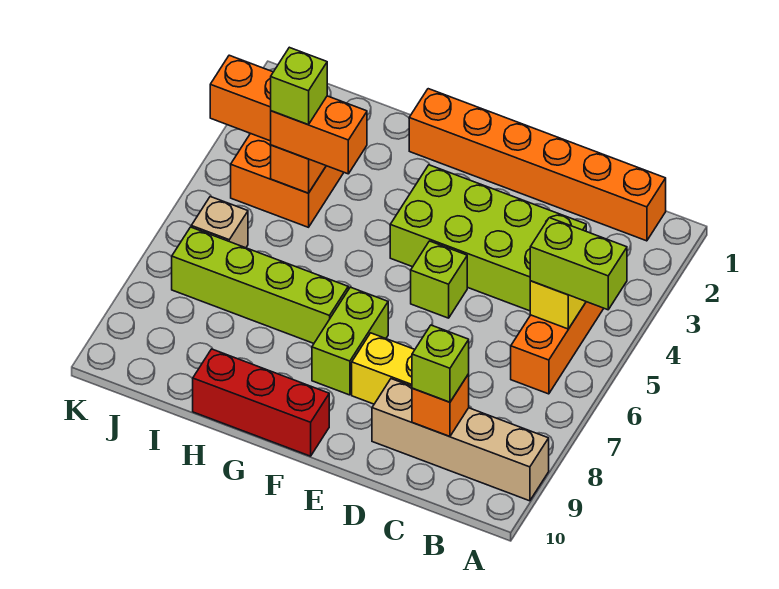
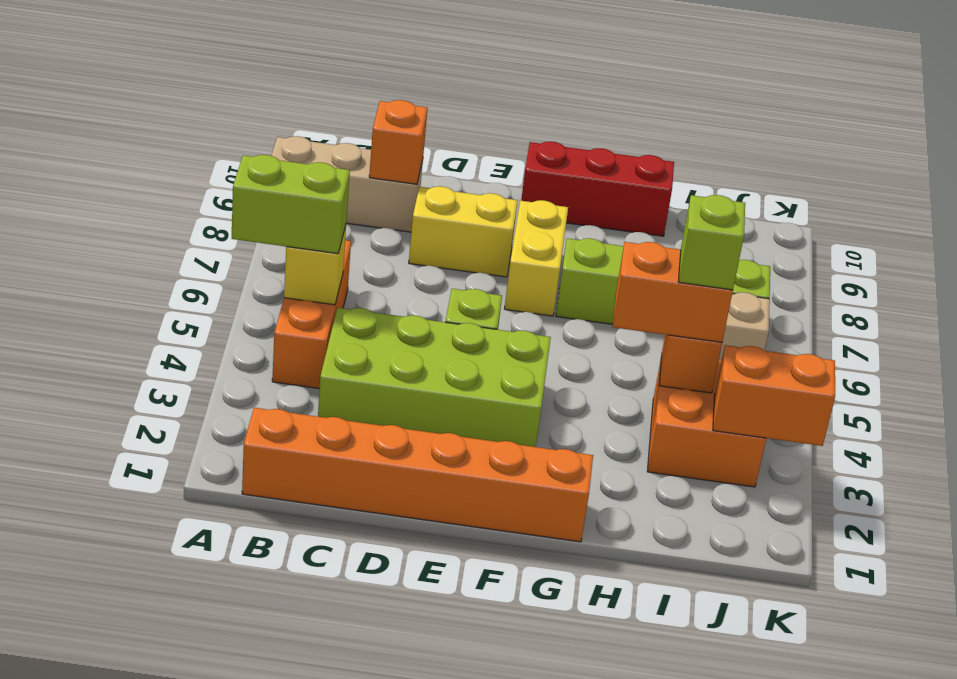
tan brick A9:D9 level 1 -> tan brick A9:C9 level 1
lime brick C9 level 3 -> none
lime brick F7:F8 level 1 -> yellow brick F7:F8 level 1

